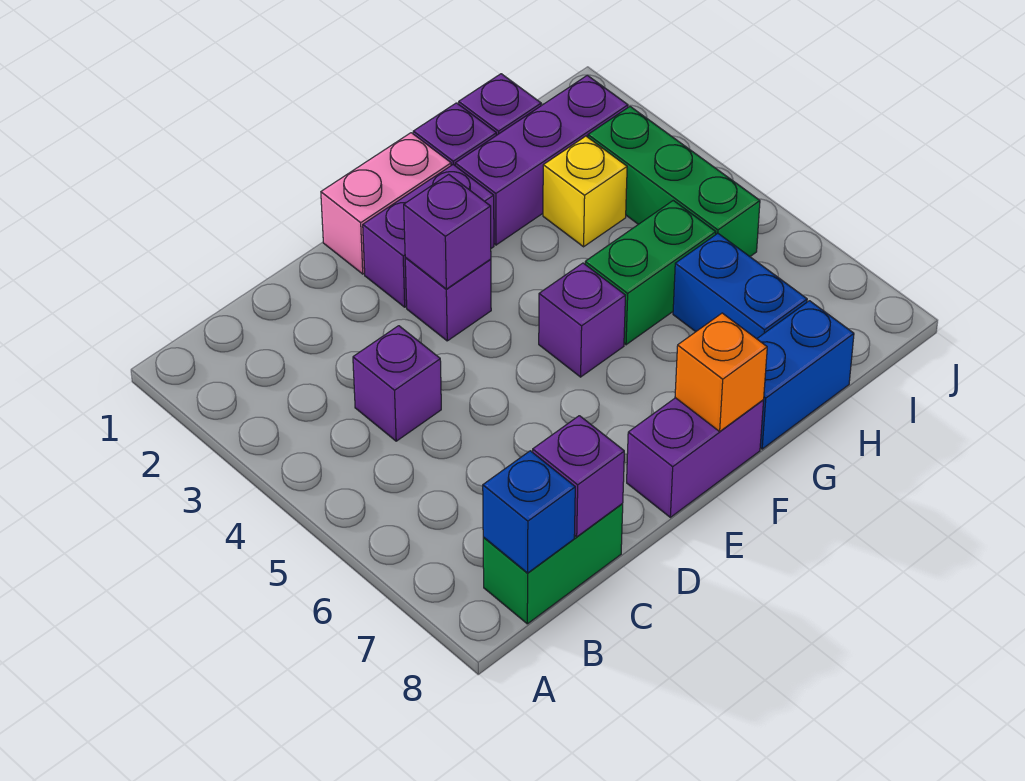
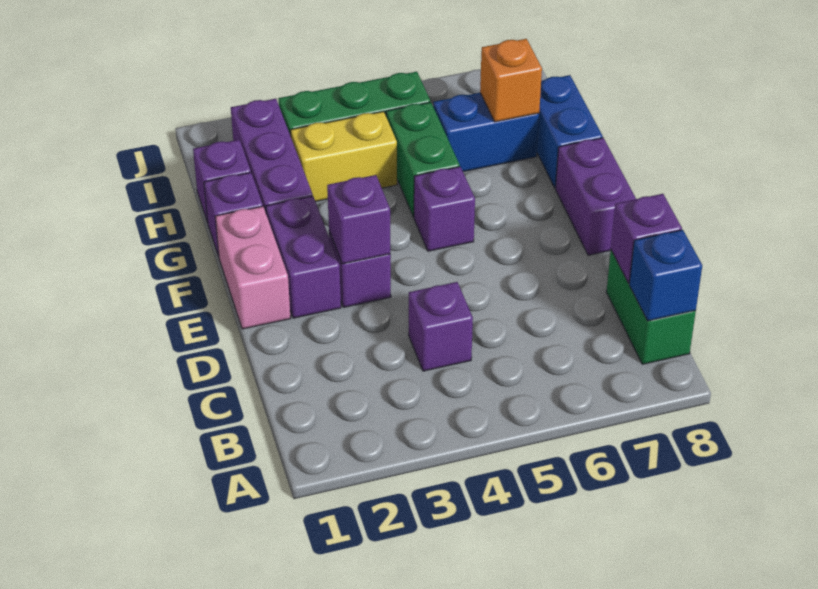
orange brick F8 level 2 -> orange brick H7 level 2
yellow brick H3 level 1 -> yellow brick H3:H4 level 1

